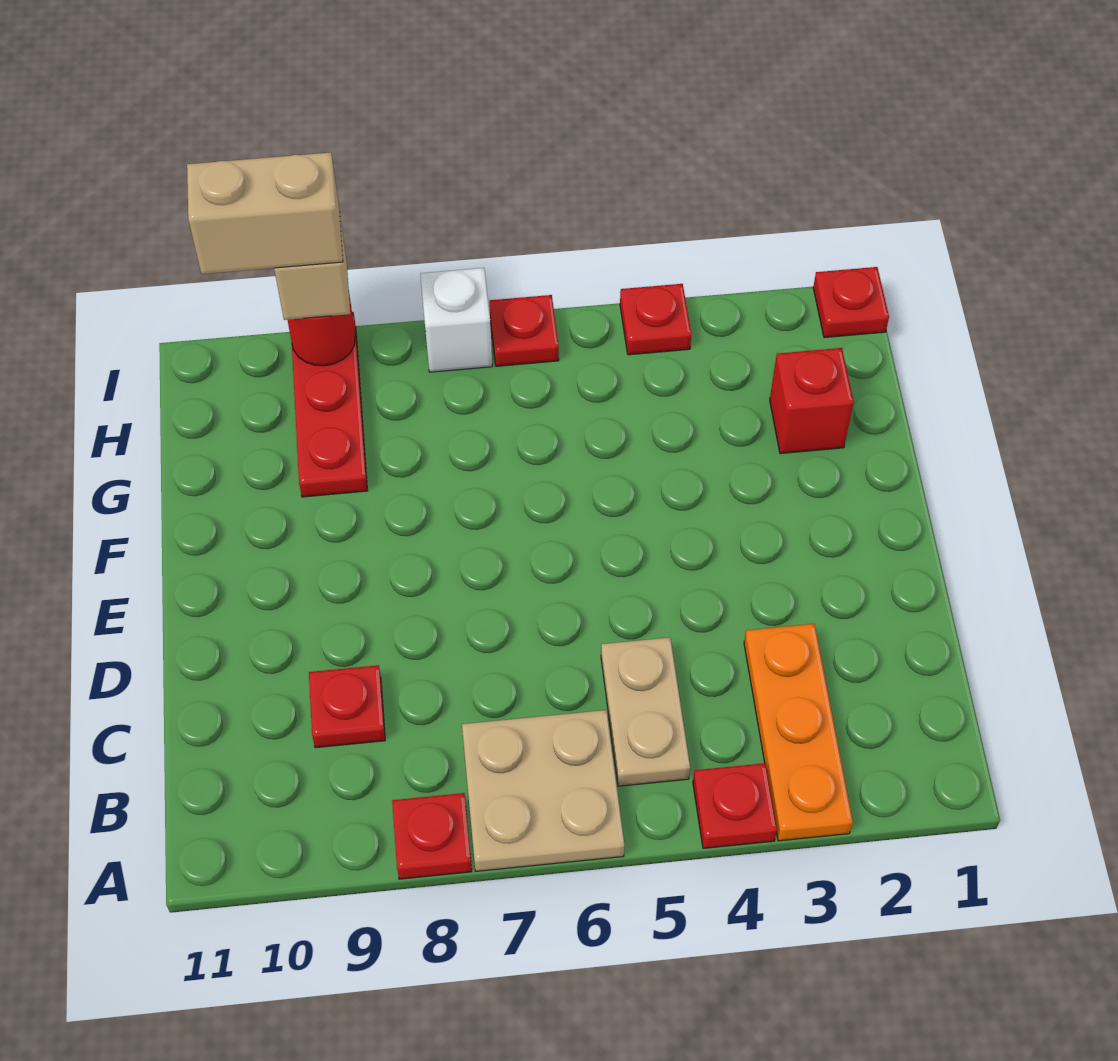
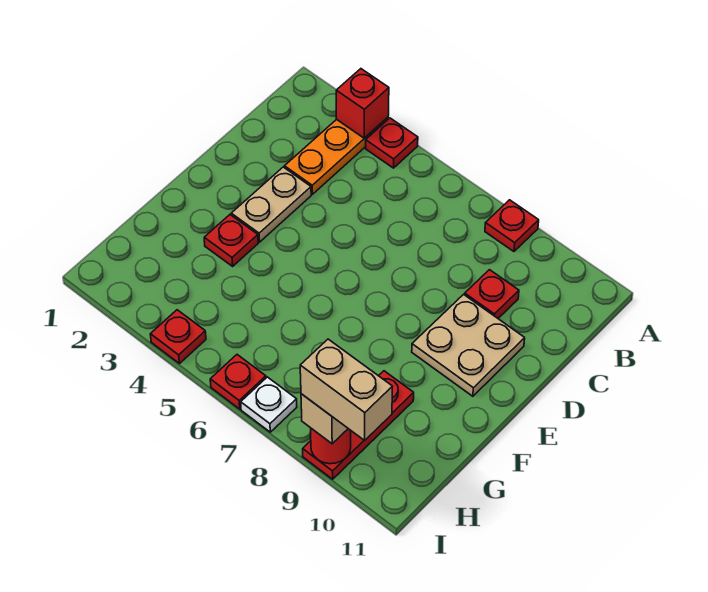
tan plate A6:B7 level 1 -> tan plate D9:E10 level 1
tan plate B5:C5 level 1 -> tan plate D3:E3 level 1
red brick G2 level 1 -> red brick A3 level 2
red plate I1 level 1 -> red plate F3 level 1
white brick I7 level 1 -> white plate I7 level 1

